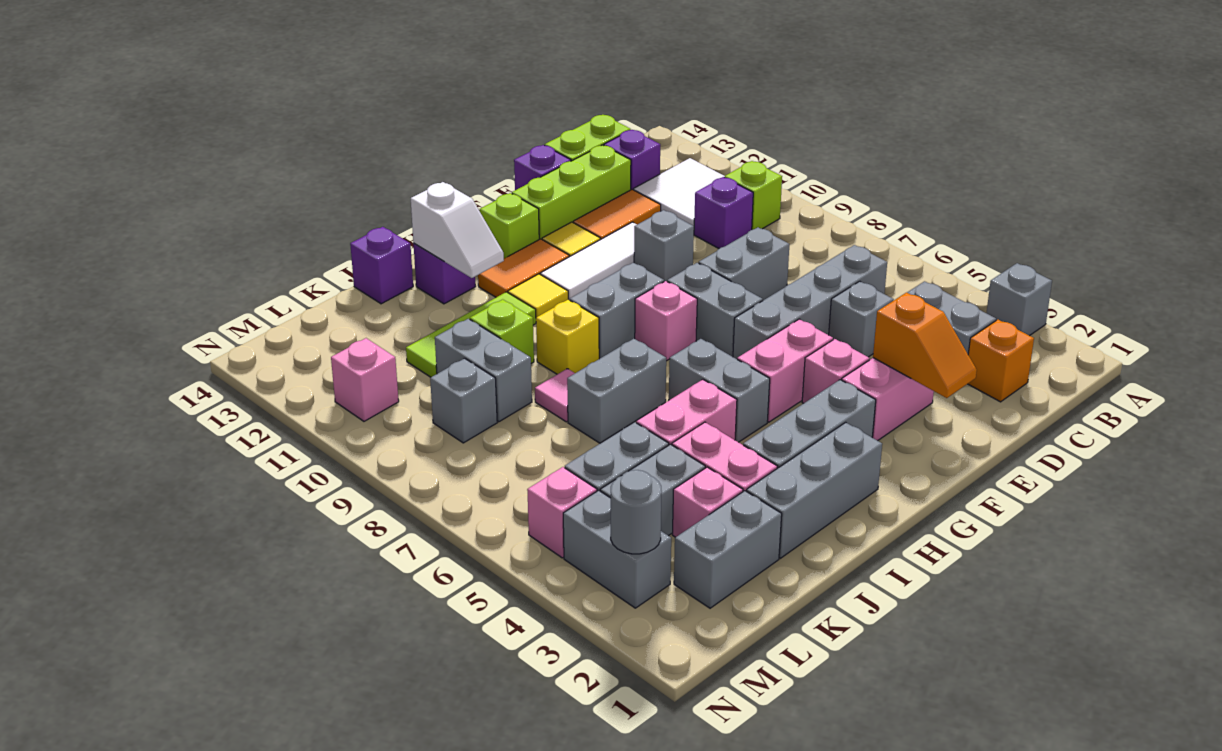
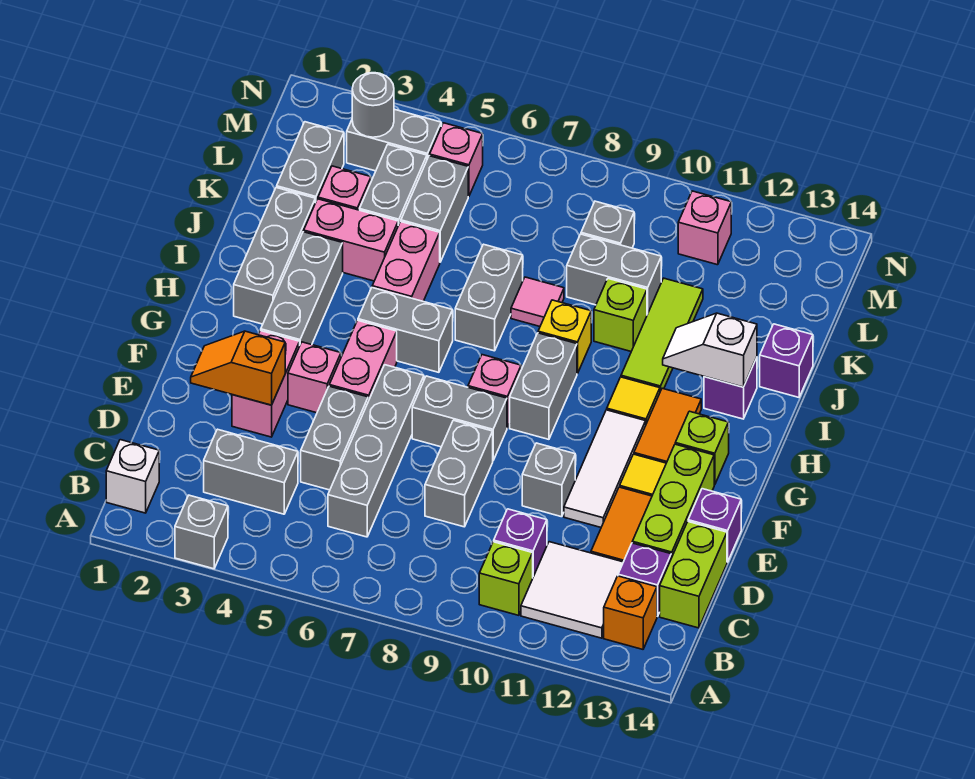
none -> white brick B1 level 1
orange brick C2 level 1 -> orange brick B13 level 1
grey brick D5 level 1 -> grey brick D5:E5 level 1

